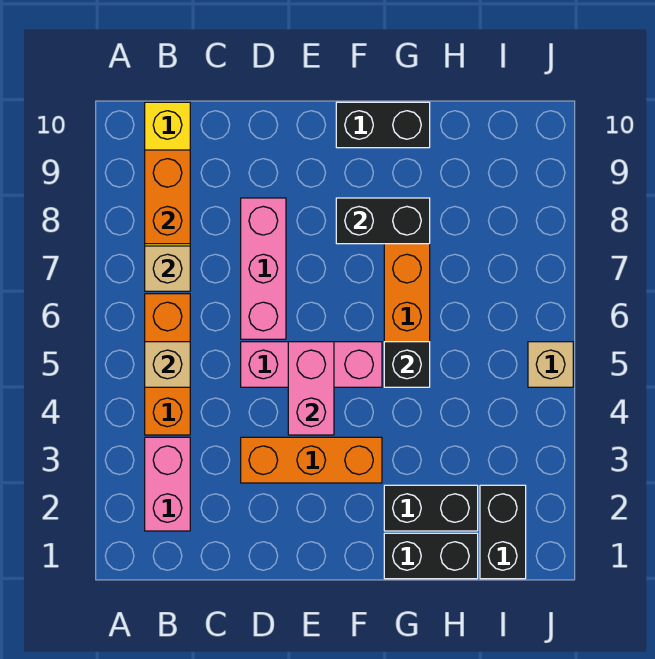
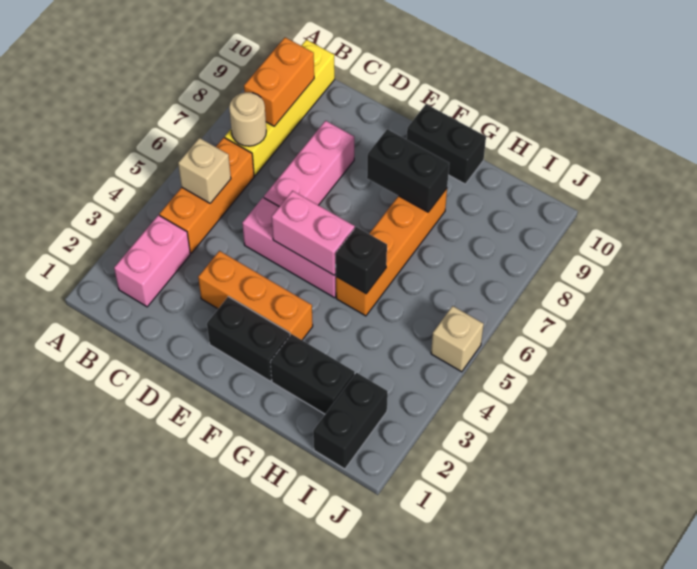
tan brick B7 level 2 -> tan round brick B7 level 2
pink brick E4:E5 level 2 -> pink brick E5:F5 level 2
black brick G1:H1 level 1 -> black brick E2:F2 level 1

